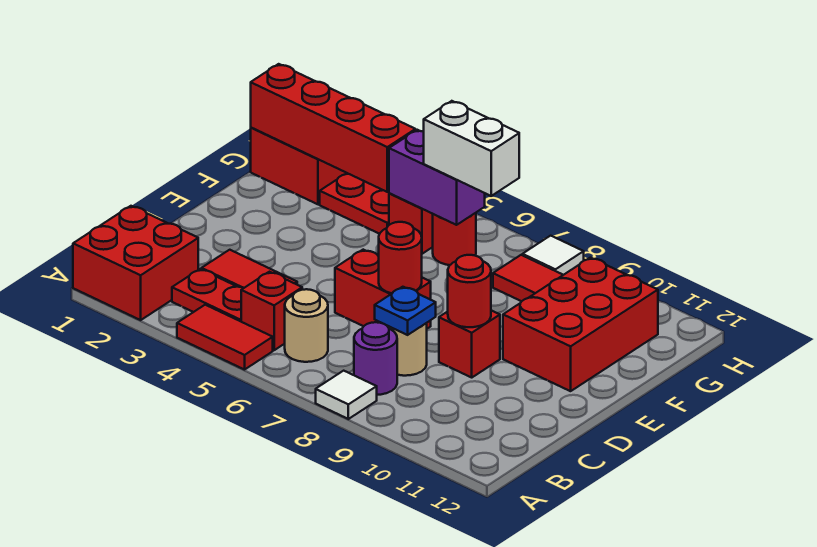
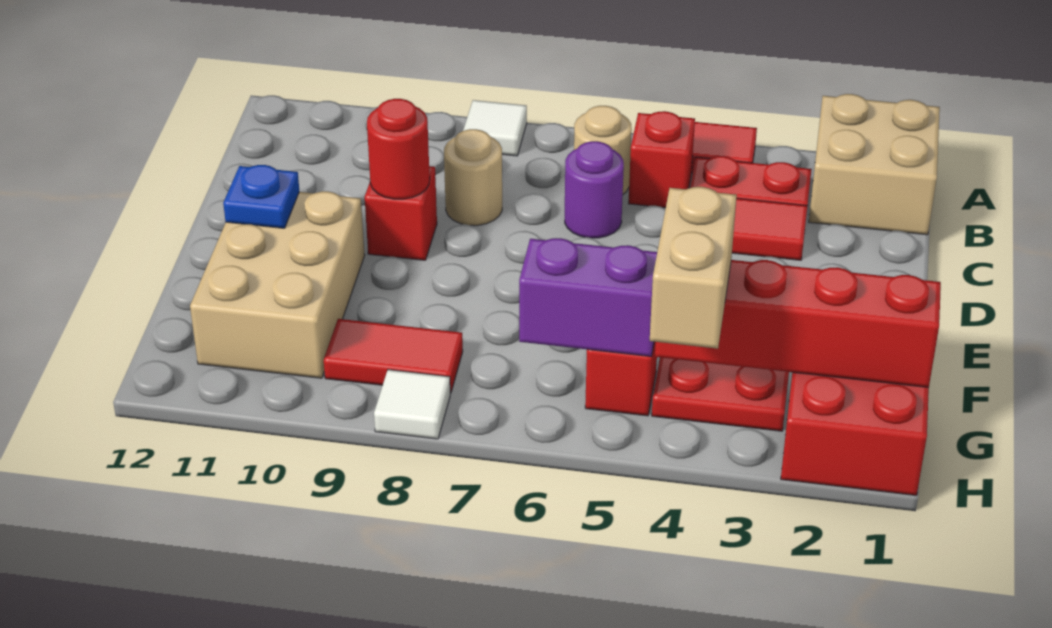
red brick A1:B2 level 1 -> tan brick A1:B2 level 1
purple round brick B8 level 1 -> purple round brick C6 level 1
blue plate C8 level 2 -> blue plate E11 level 2
red brick D6:D7 level 1 -> none
red round brick D7 level 2 -> none
red brick E10:G11 level 1 -> tan brick E10:G11 level 1
none -> tan brick G4:H4 level 3
red round brick G6 level 1 -> none
white brick G6:G7 level 3 -> none

